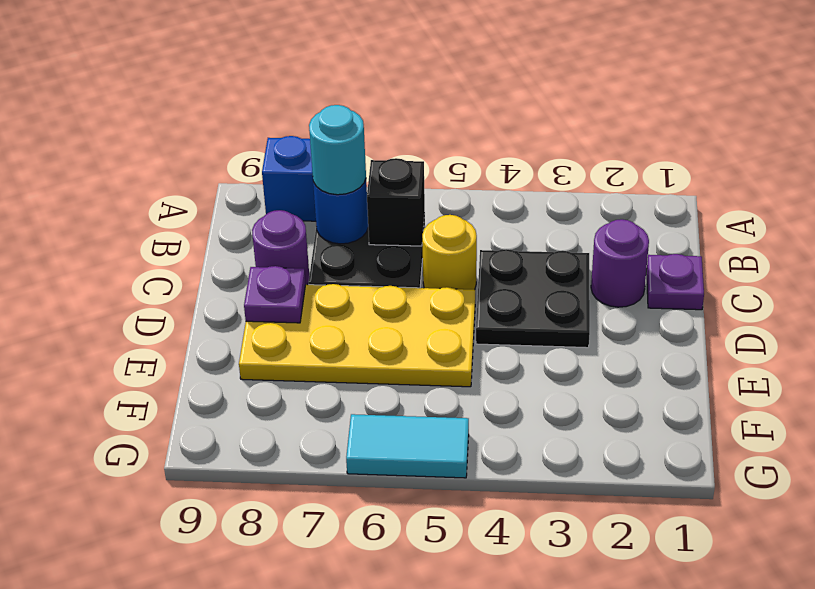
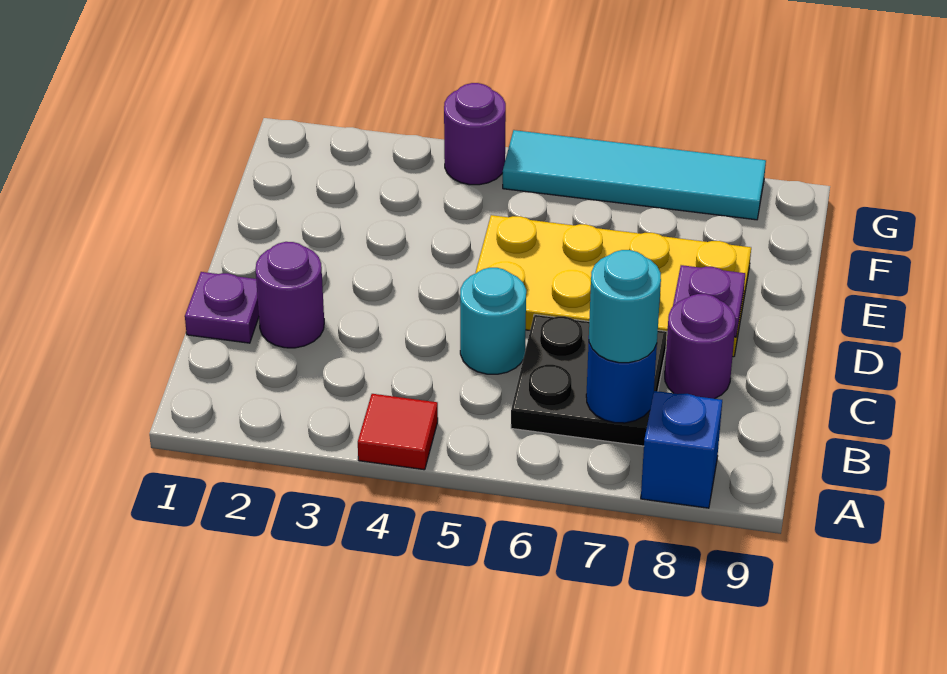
none -> red tile A4 level 1
black brick B6 level 2 -> none
black plate C3:D4 level 1 -> none
yellow round brick C5 level 1 -> cyan round brick C5 level 1
none -> purple round brick G4 level 1
cyan tile G5:G6 level 1 -> cyan tile G5:G8 level 1

